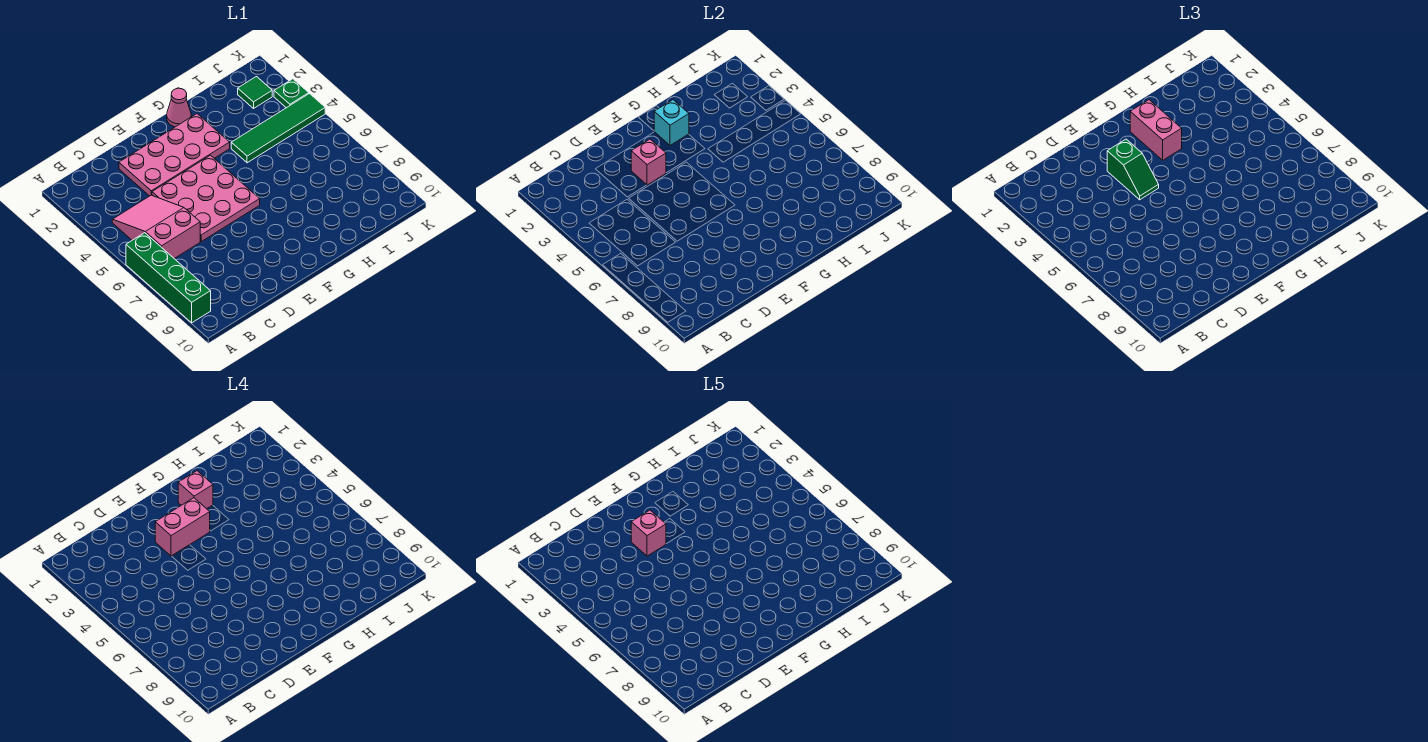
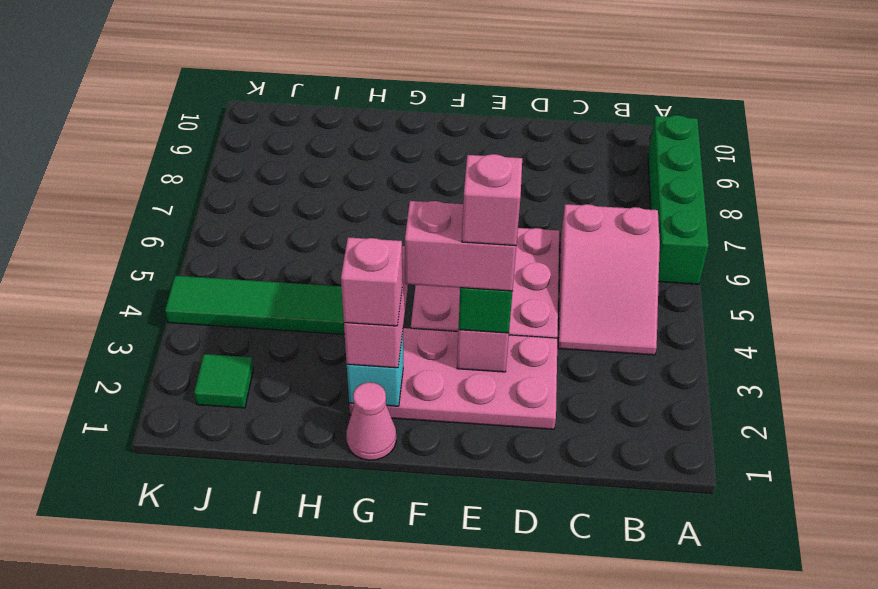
green plate K3 level 1 -> none

